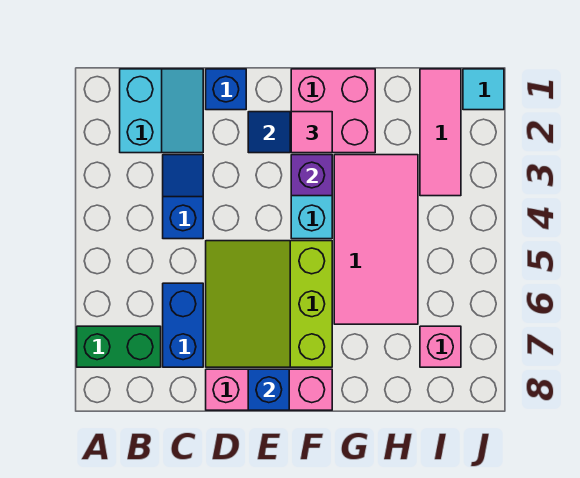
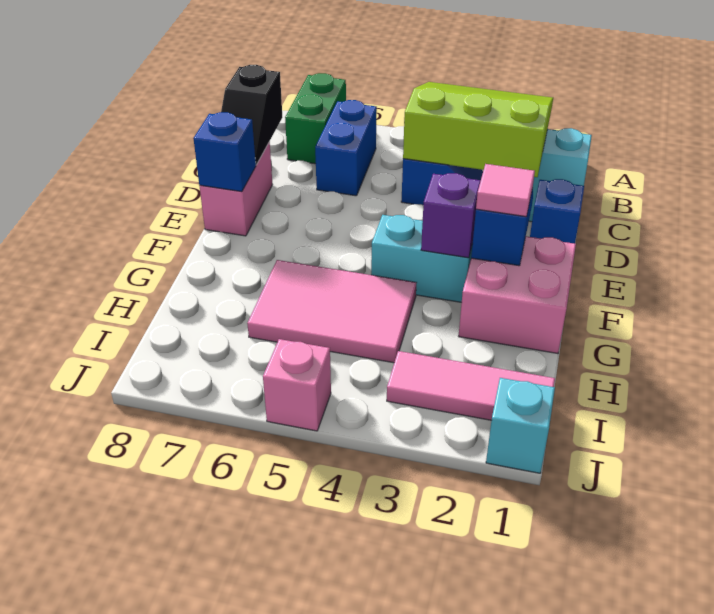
blue brick C6:C7 level 1 -> blue brick B6:C6 level 1
none -> black slope C8:D8 level 2 top C
lime slope D5:F7 level 1 top F -> lime slope A2:C4 level 2 top C
pink brick D8:F8 level 1 -> pink brick D8:E8 level 1
pink tile G3:H6 level 1 -> pink tile G4:H6 level 1
pink brick I7 level 1 -> pink brick J5 level 1
cyan tile J1 level 1 -> cyan brick J1 level 1

